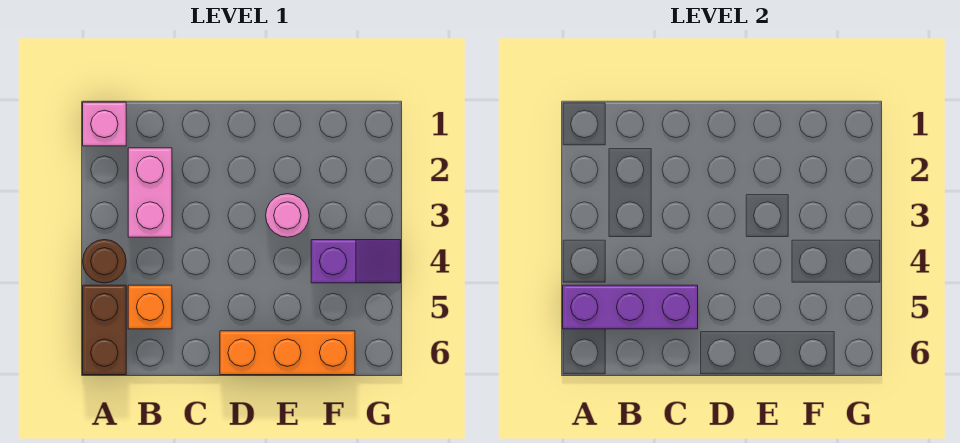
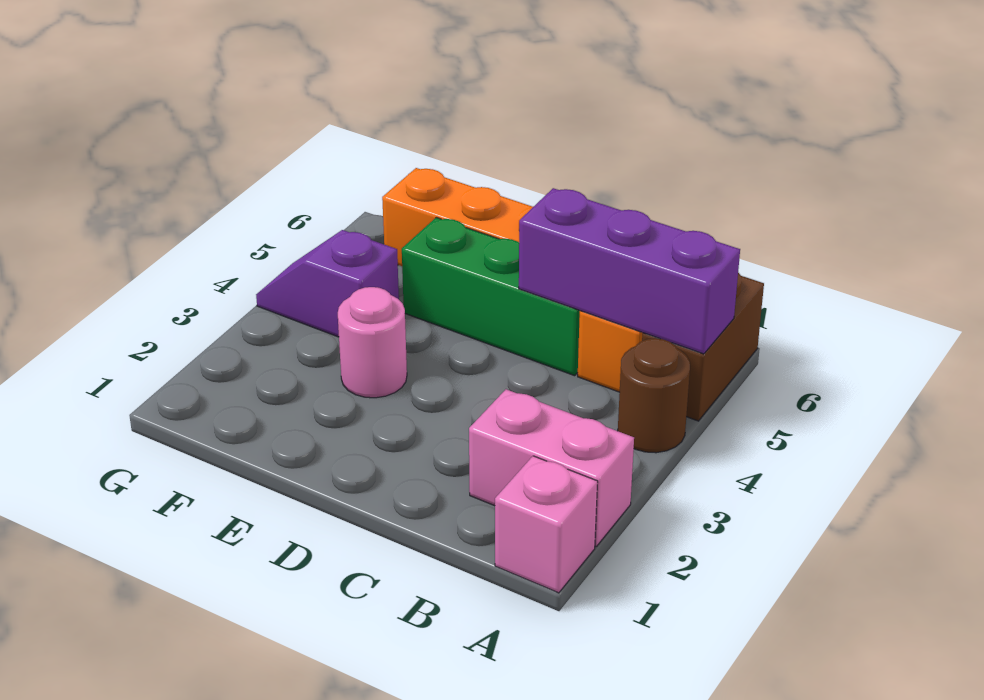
pink brick B2:B3 level 1 -> pink brick A2:B2 level 1
none -> green brick C5:E5 level 1

